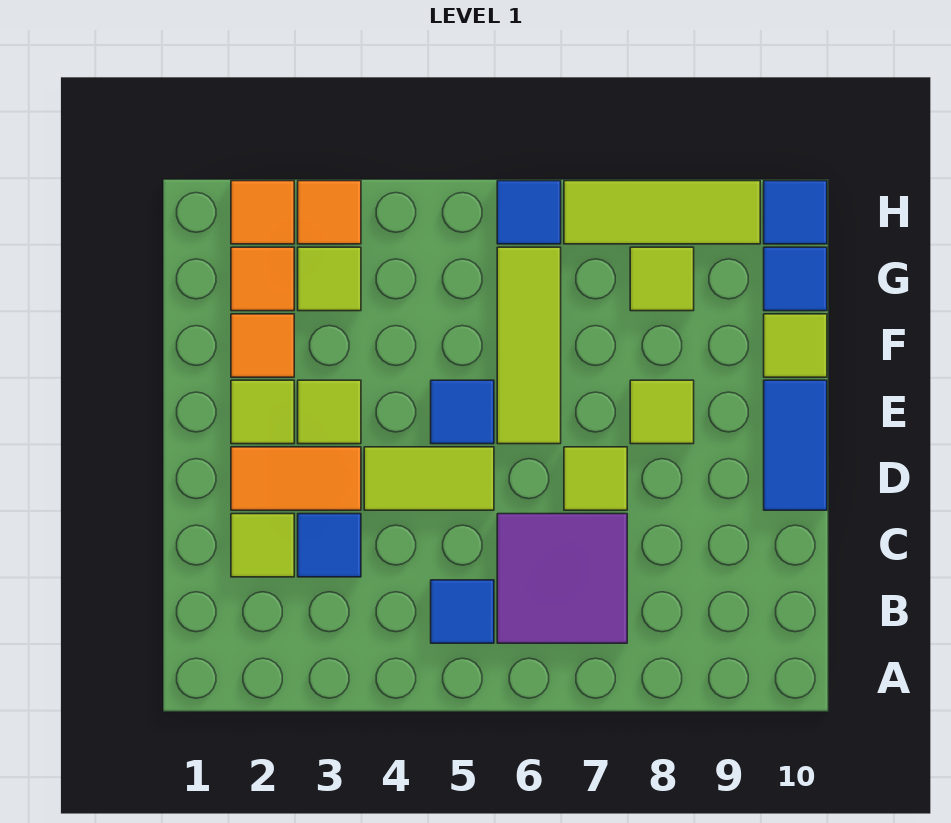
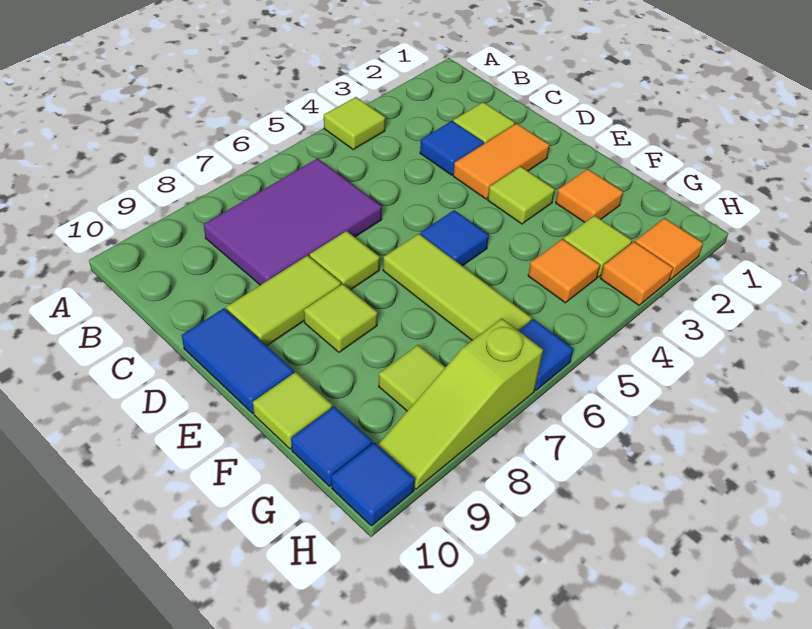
blue tile B5 level 1 -> none
purple tile B6:C7 level 1 -> purple tile B6:C8 level 1
lime tile D4:D5 level 1 -> lime tile D8:D9 level 1
lime tile E2 level 1 -> lime tile A4 level 1
orange tile G2 level 1 -> orange tile G4 level 1
lime tile H7:H9 level 1 -> lime slope H7:H9 level 1 top 7

